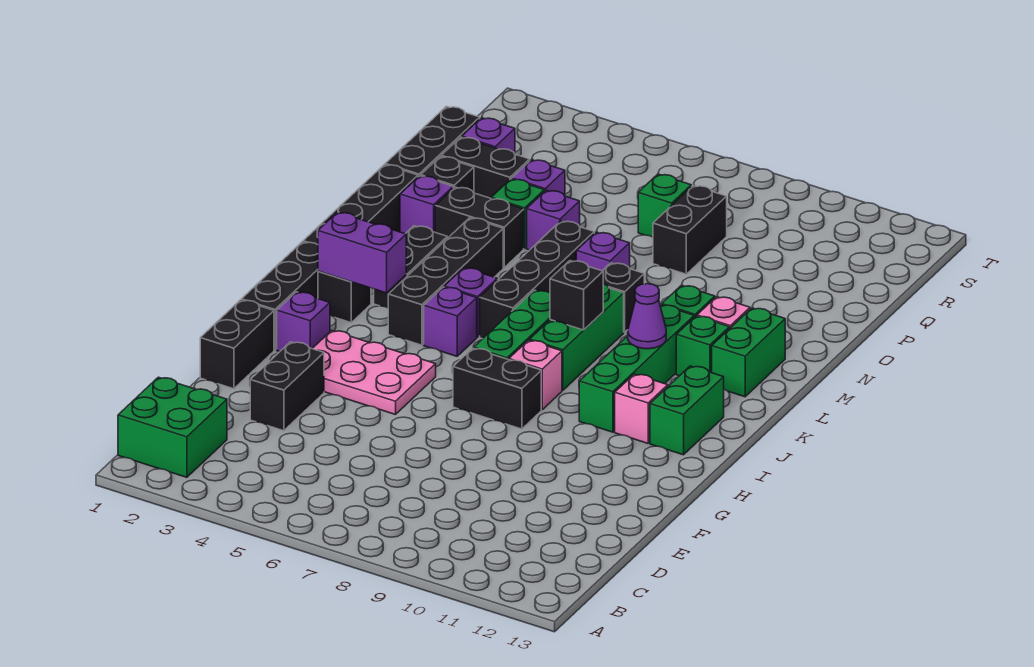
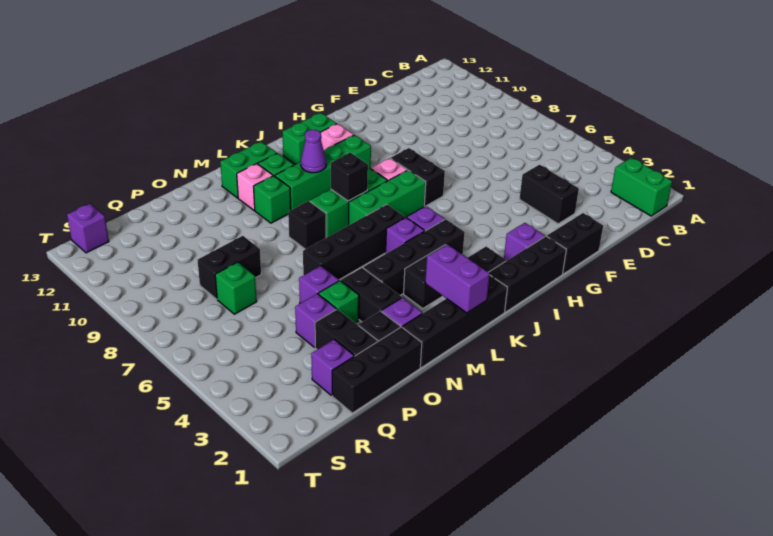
green brick B1:C2 level 1 -> green brick B1:B2 level 1
black brick E3:F3 level 1 -> black brick E3:E4 level 1
pink plate G3:H5 level 1 -> none
purple brick J2:J3 level 2 -> purple brick L1:L2 level 2
purple brick N7 level 1 -> purple brick S13 level 1

